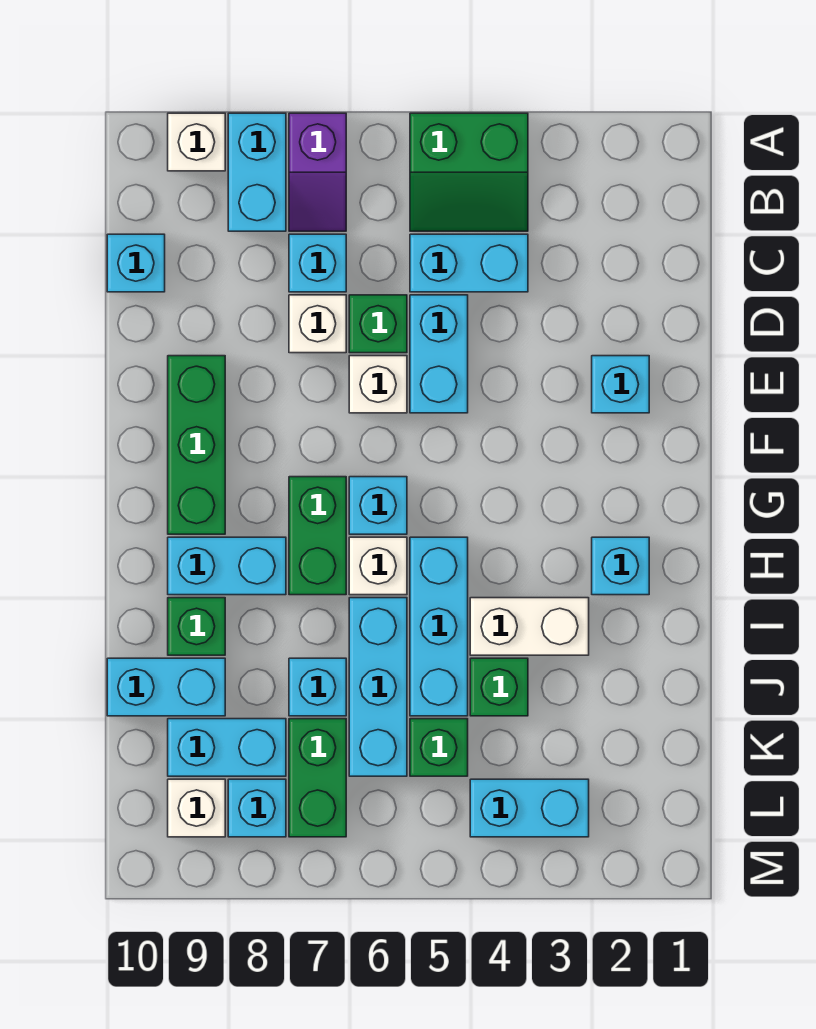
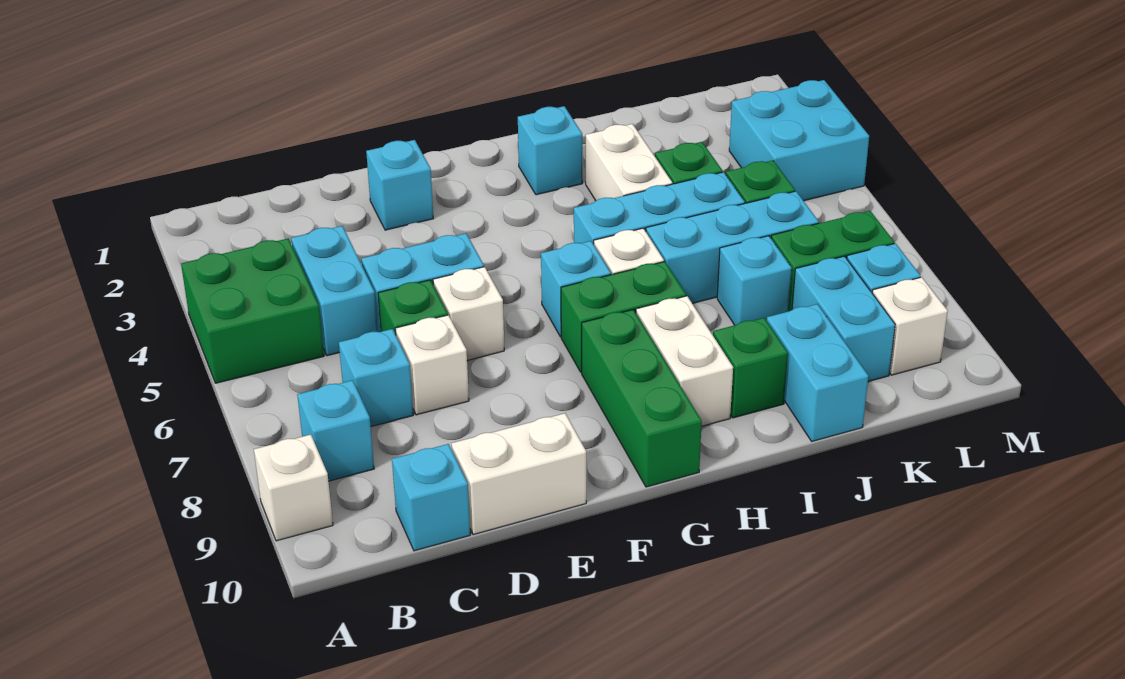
green slope A4:B5 level 1 top A -> green brick A4:B5 level 1
purple slope A7:B7 level 1 top A -> none
cyan brick A8:B8 level 1 -> cyan brick B8 level 1
none -> white brick D10:E10 level 1
green brick E9:G9 level 1 -> green brick G8:G10 level 1
cyan brick H8:H9 level 1 -> white brick H8:H9 level 1
cyan brick L3:L4 level 1 -> cyan brick L3:M4 level 1

